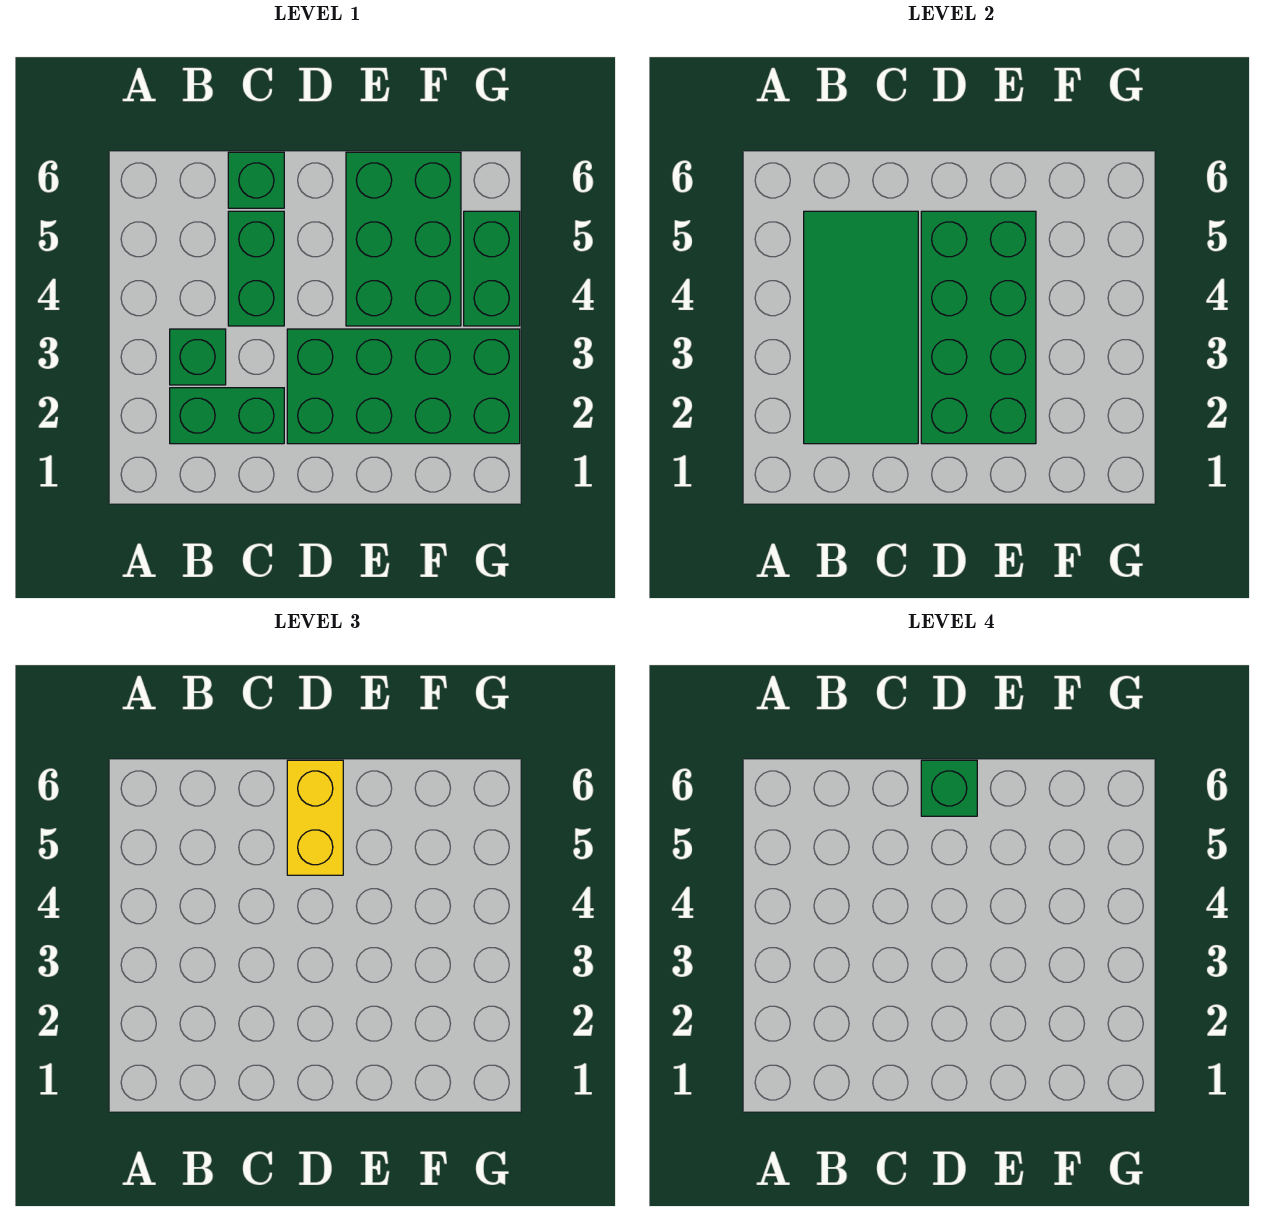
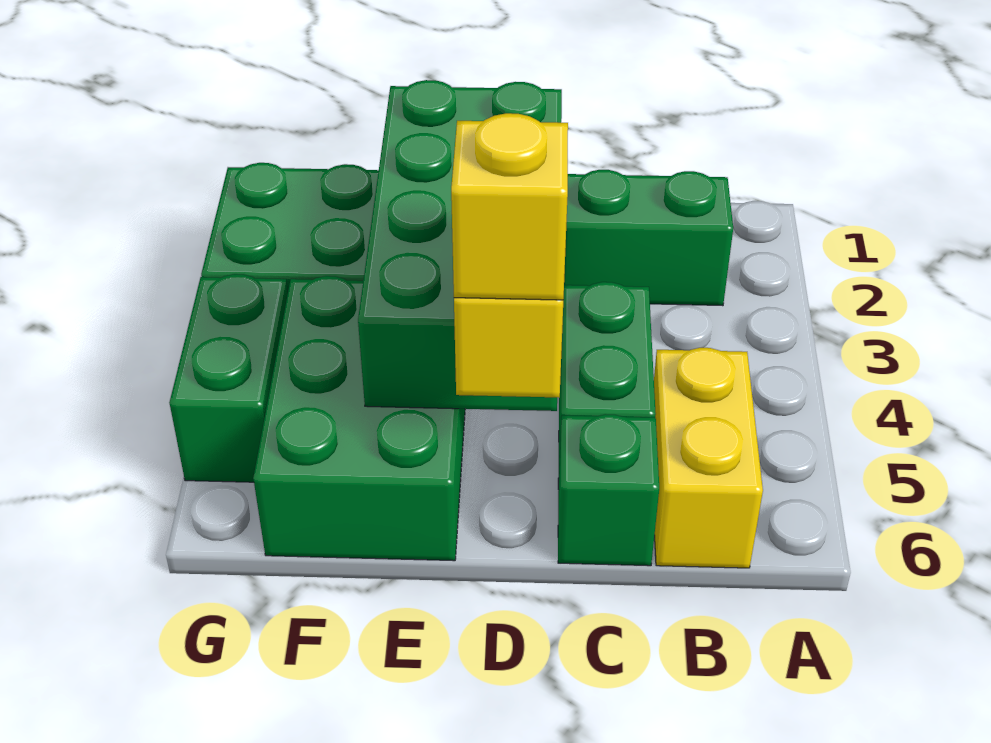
green tile B2:C5 level 2 -> none
green brick B3 level 1 -> none
none -> yellow brick B5:B6 level 1
green brick D6 level 4 -> yellow brick D6 level 4

